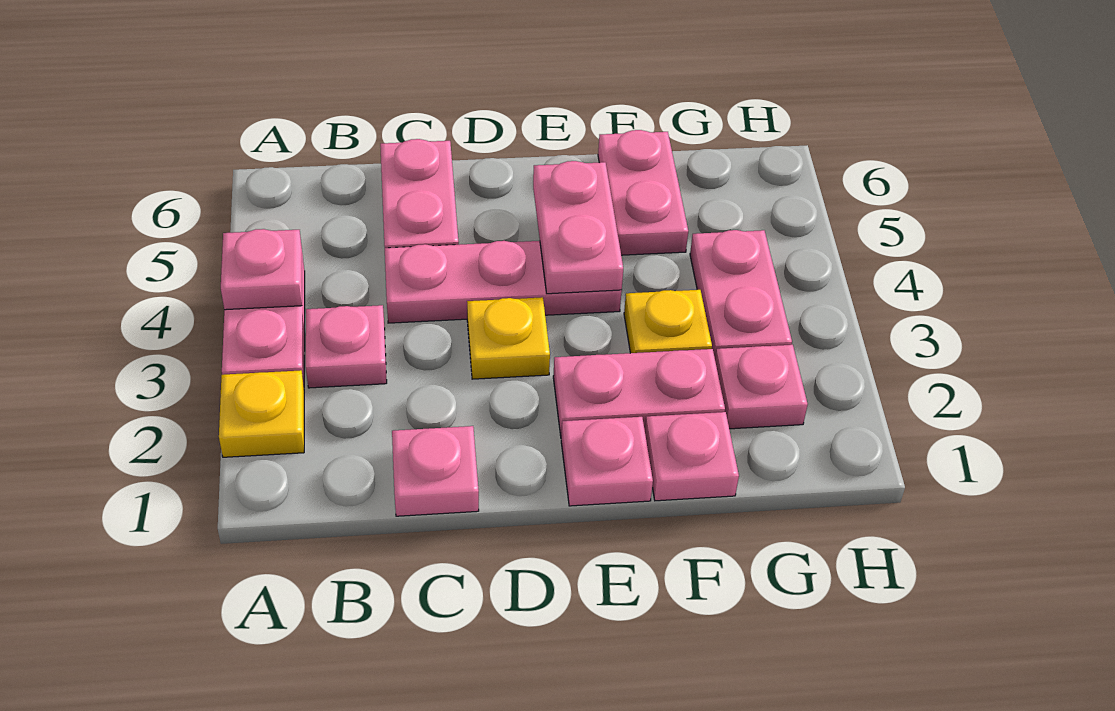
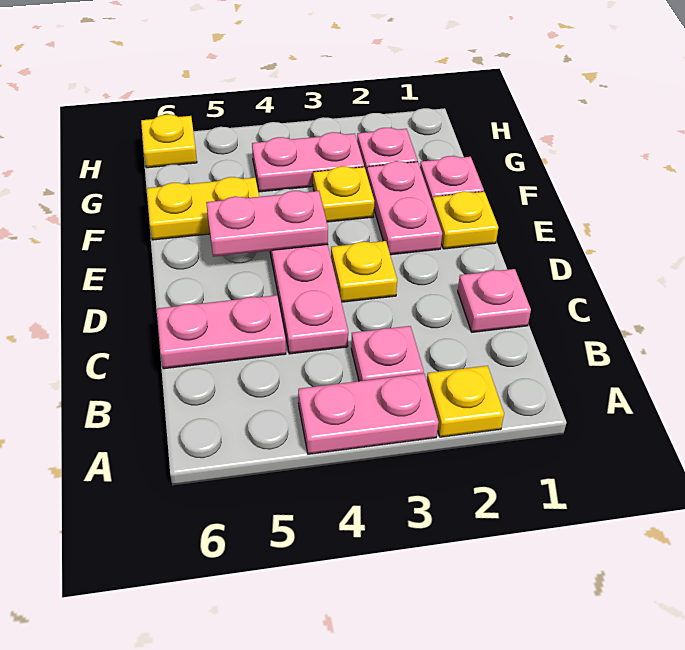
pink plate A4 level 2 -> none
pink plate E1 level 1 -> yellow plate E1 level 1
pink plate F5:F6 level 1 -> yellow plate F5:F6 level 1
none -> yellow plate H6 level 1

